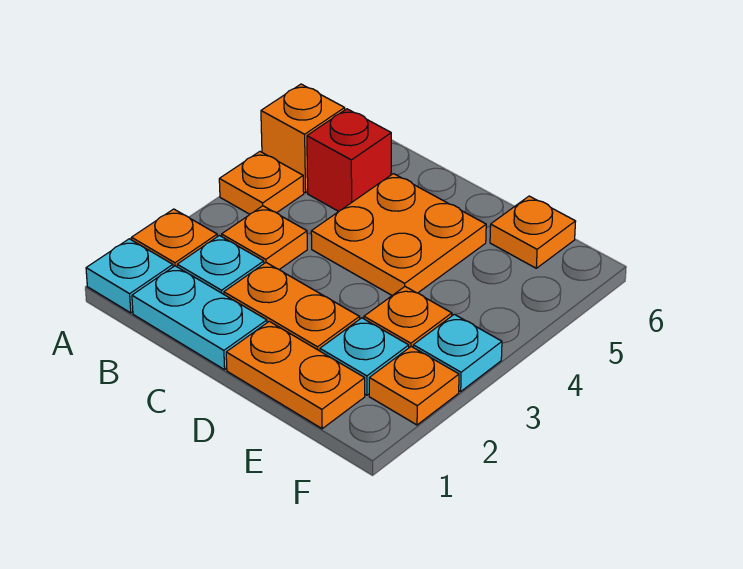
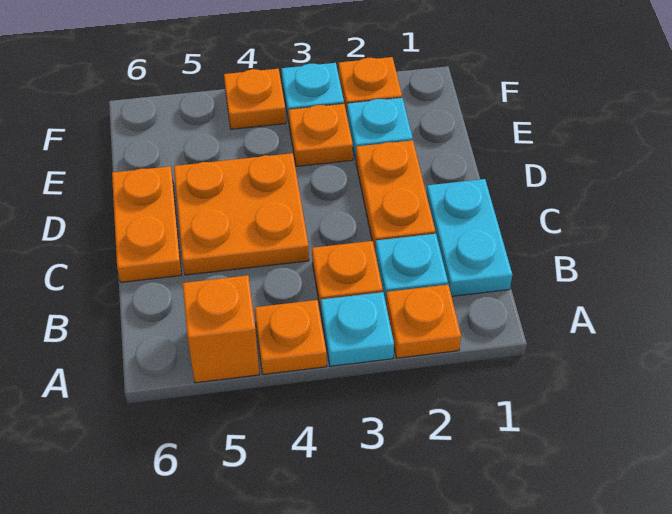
cyan plate A1 level 1 -> cyan plate A3 level 1
red brick B5 level 1 -> none
orange plate D1:E1 level 1 -> orange plate C6:D6 level 1
orange plate E6 level 1 -> orange plate F4 level 1

